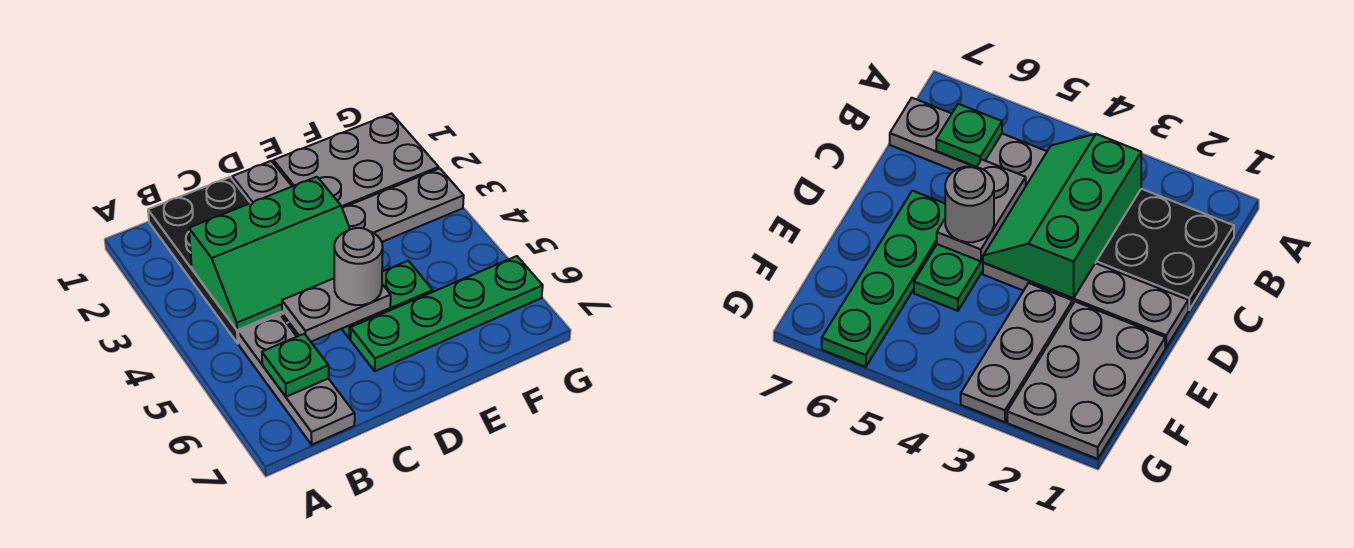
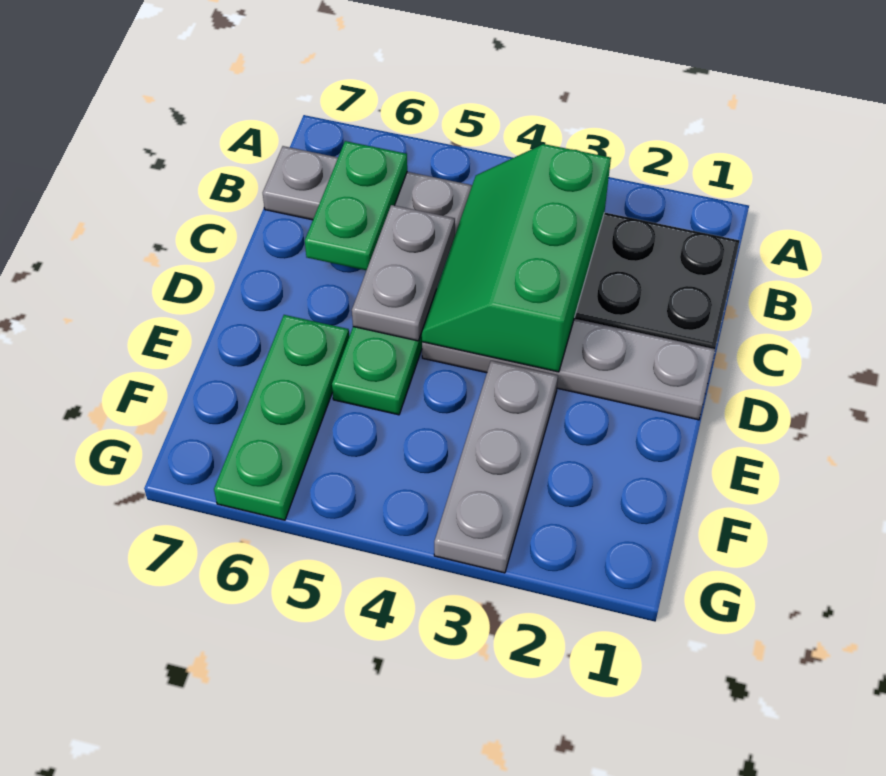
green plate B6 level 2 -> green plate B6:C6 level 2
grey round brick D5 level 3 -> none
green plate D6:G6 level 1 -> green plate E6:G6 level 1
grey plate E1:G2 level 1 -> none

